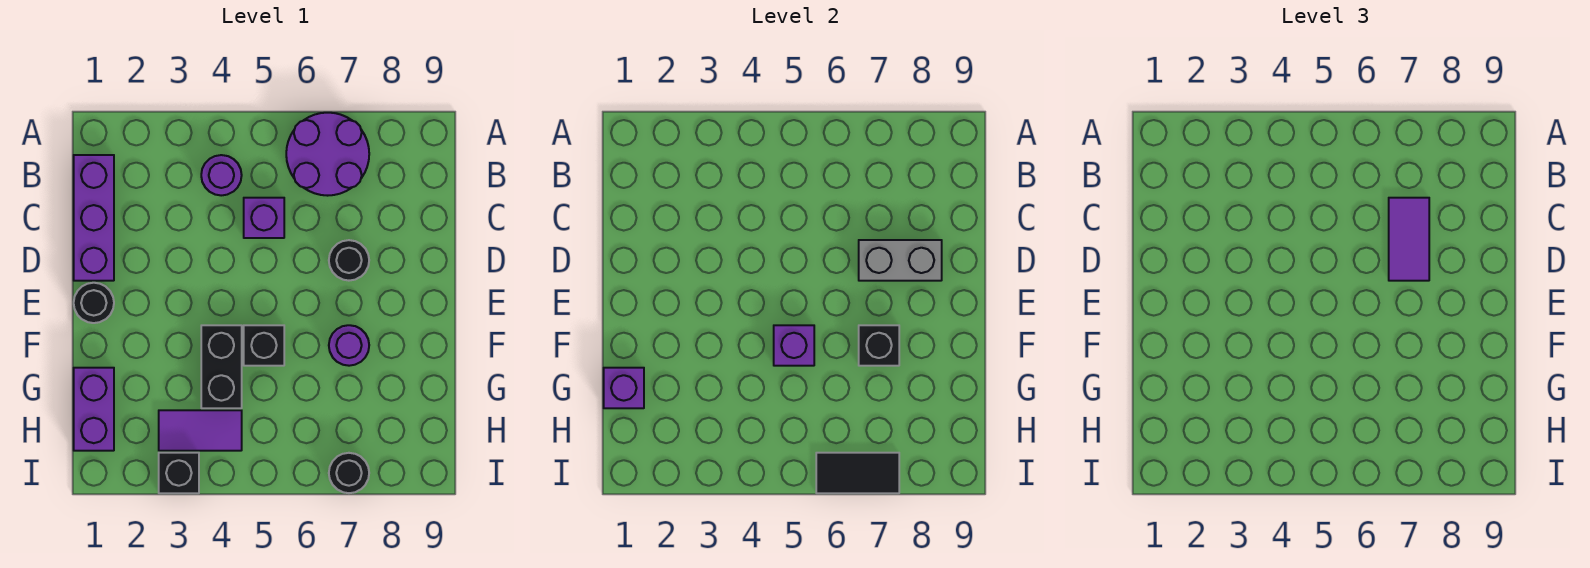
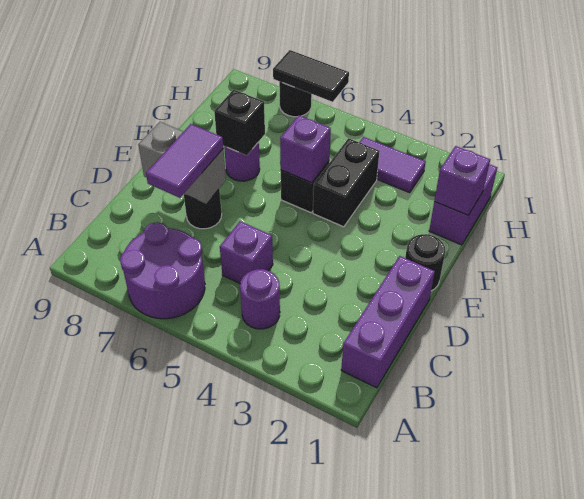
black brick I3 level 1 -> none

